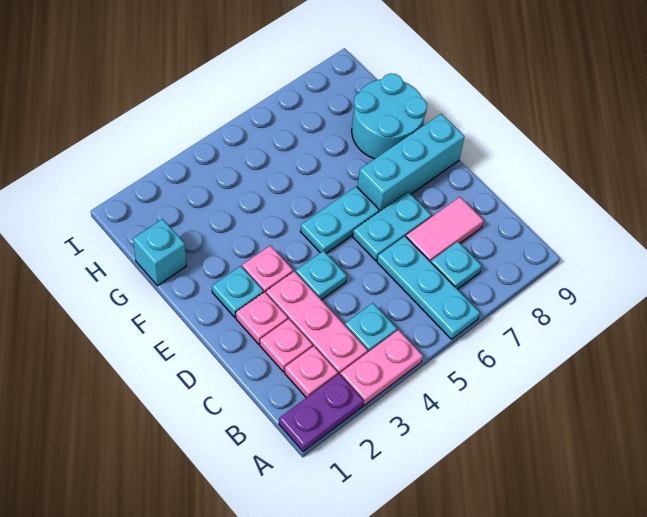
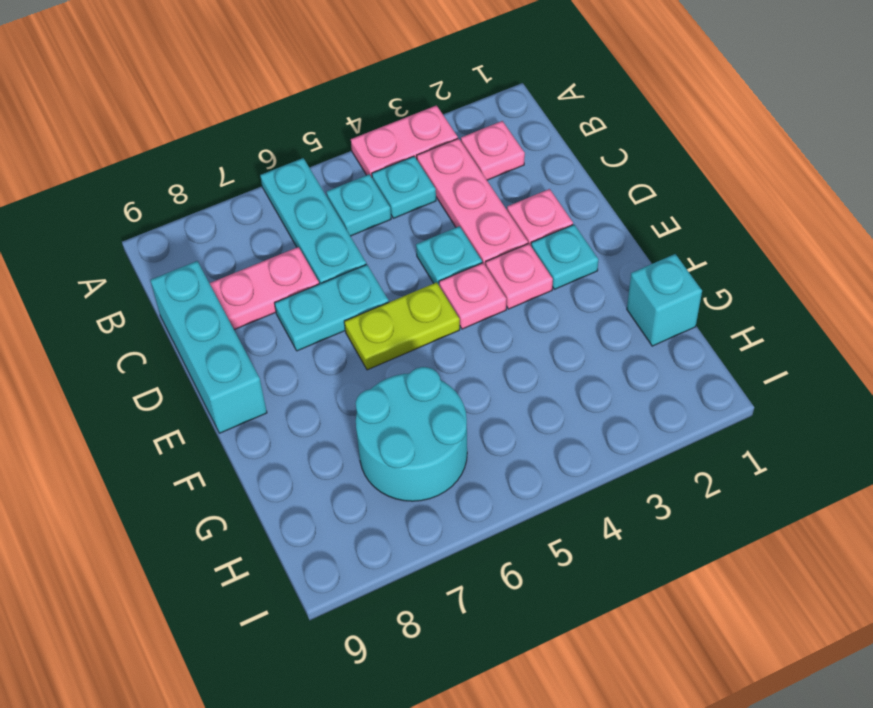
purple plate A1:A2 level 1 -> none
cyan plate B7 level 1 -> cyan plate B5 level 1
pink plate C2 level 1 -> pink plate E4 level 1
pink tile C7:C8 level 1 -> pink plate C7:C8 level 1
cyan plate E5:E6 level 1 -> lime plate E5:E6 level 1
cyan brick E7:E9 level 1 -> cyan brick C9:E9 level 1
cyan round brick F8:G9 level 1 -> cyan round brick G6:H7 level 1

